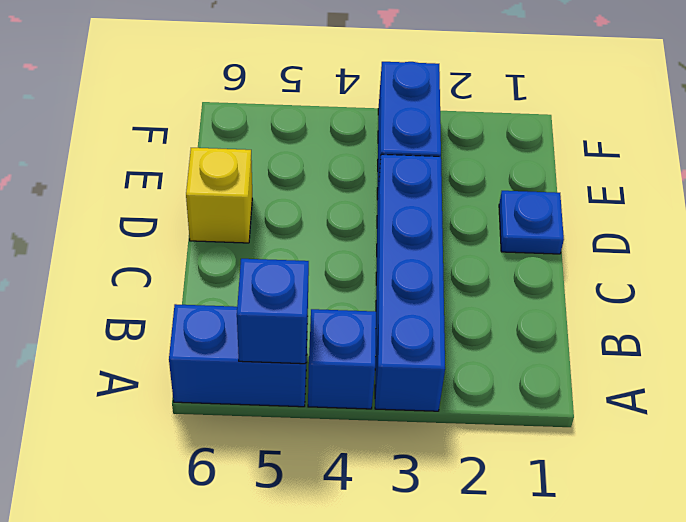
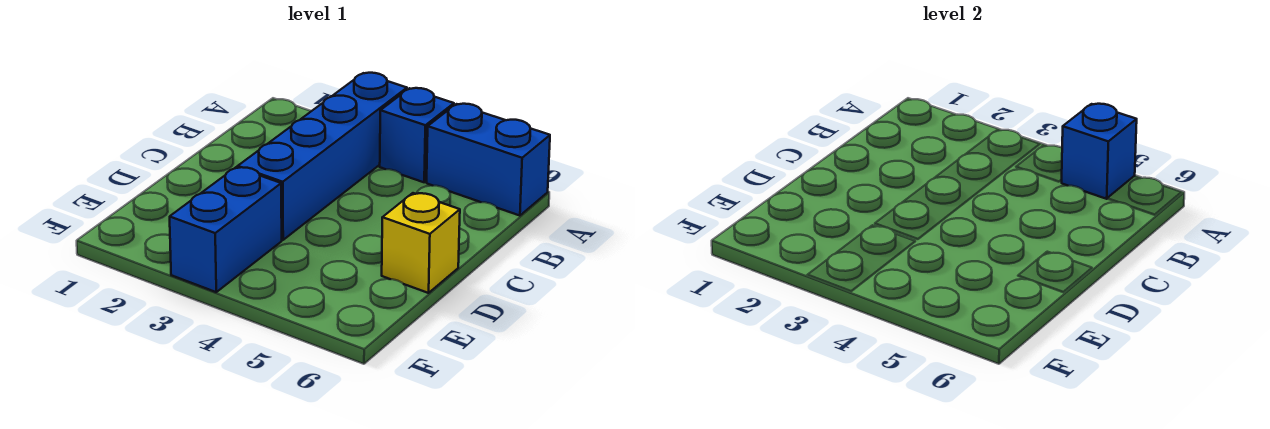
blue plate D1 level 1 -> none

